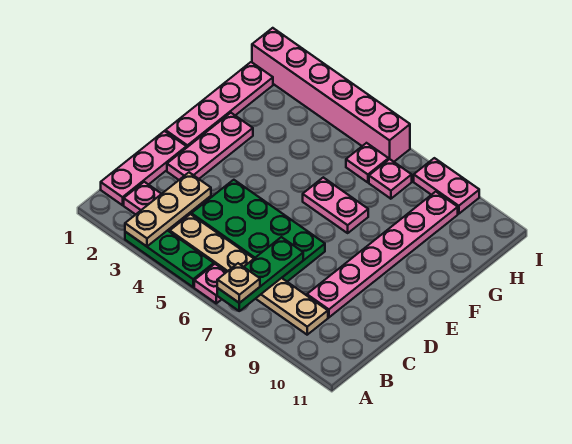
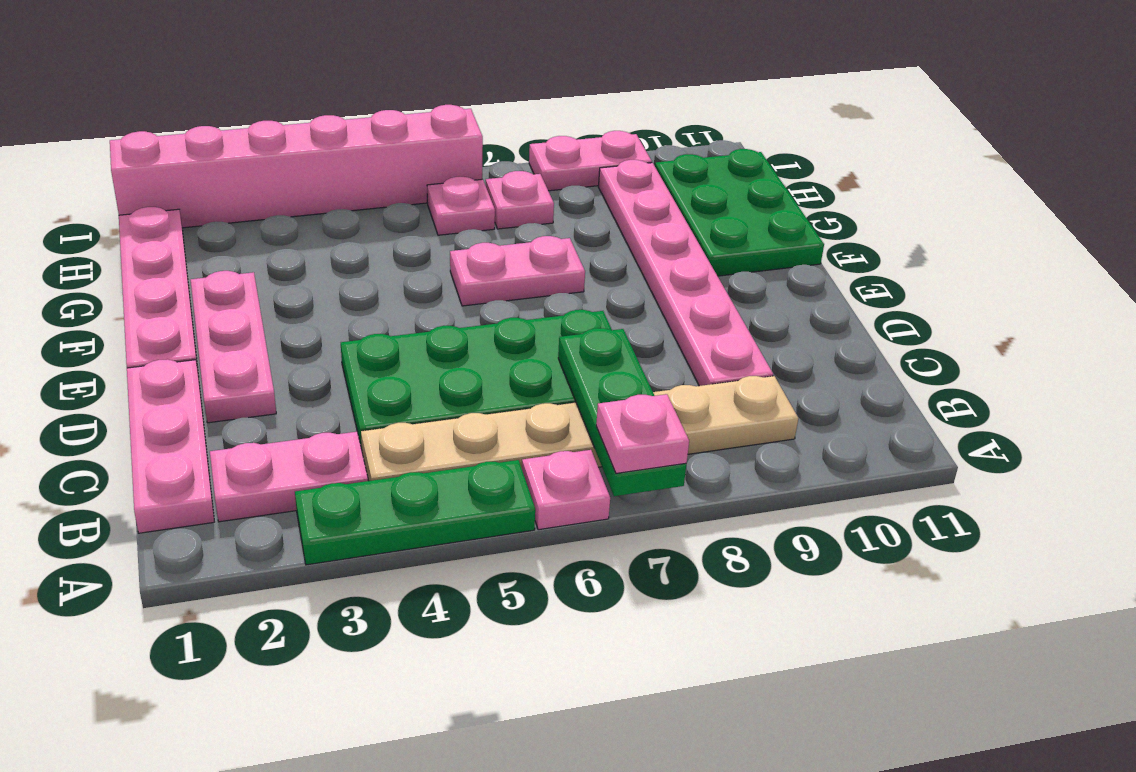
tan plate A3:C3 level 2 -> none
tan plate A7 level 3 -> pink plate A7 level 3
none -> green plate F10:H11 level 1

